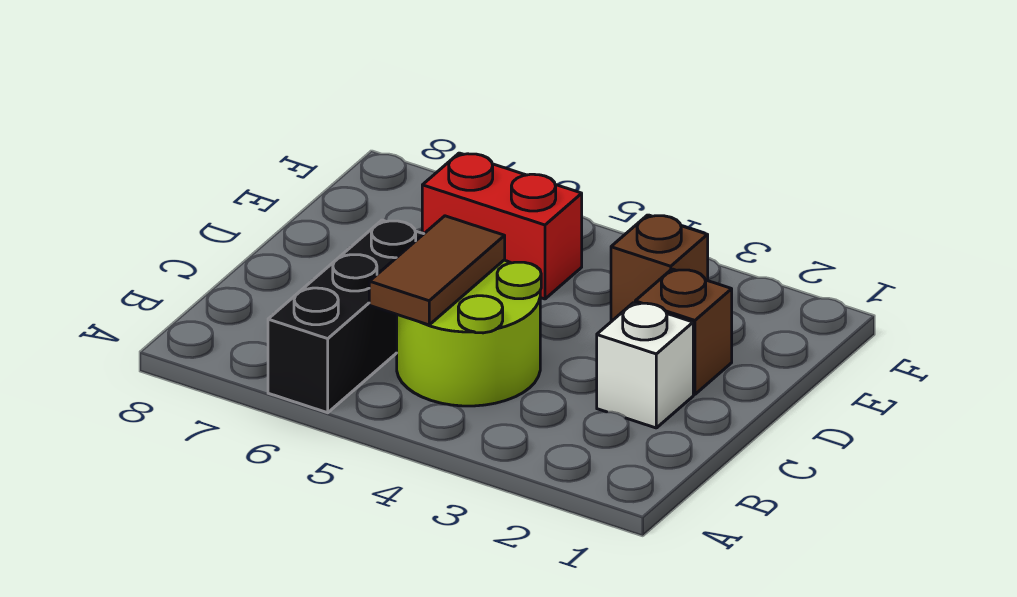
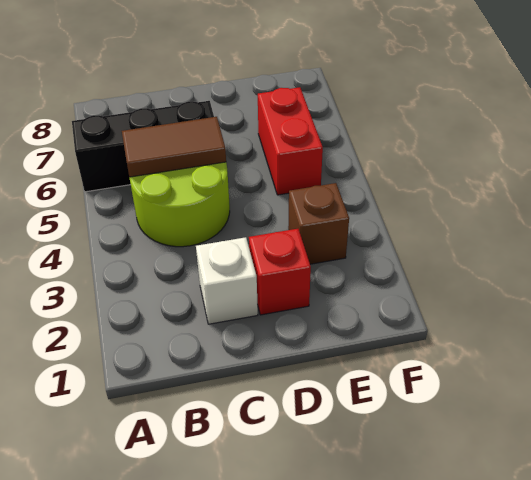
brown brick D2 level 1 -> red brick D2 level 1

